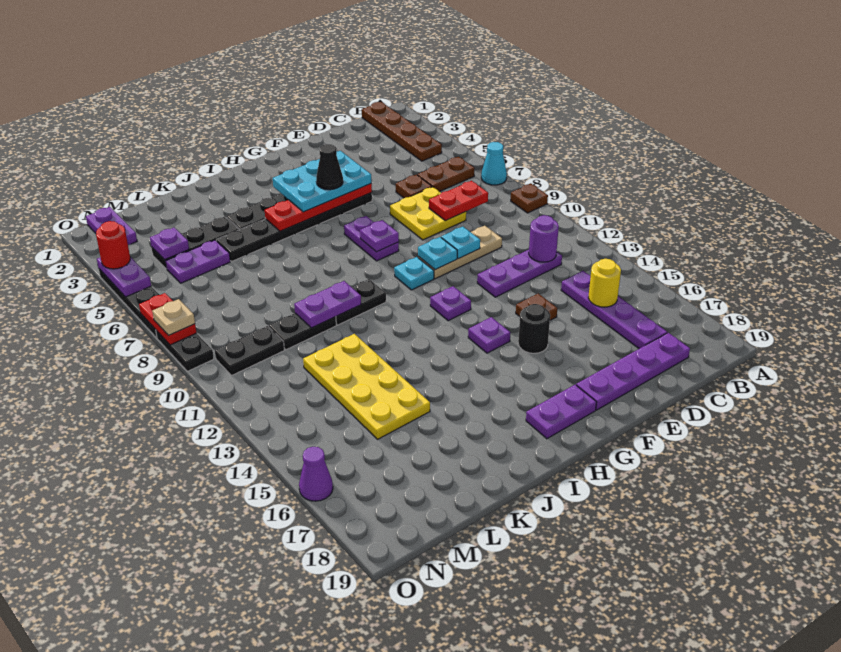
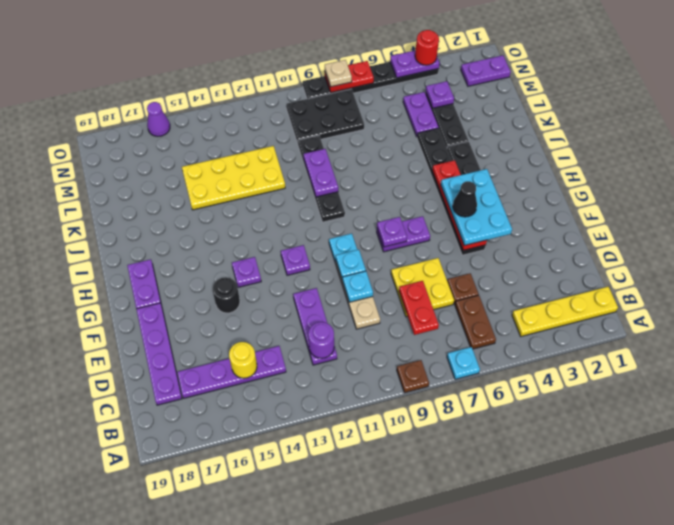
cyan cone A7 level 1 -> cyan plate A7 level 1
brown plate B1:B4 level 1 -> yellow plate B1:B4 level 1
brown plate E14 level 1 -> none
black plate M10:N10 level 1 -> black plate M8:N10 level 1

